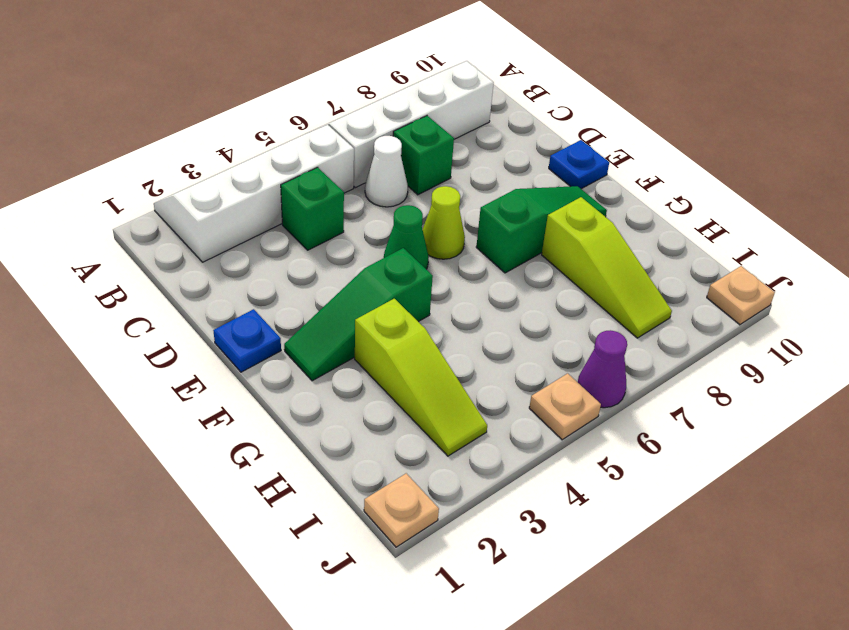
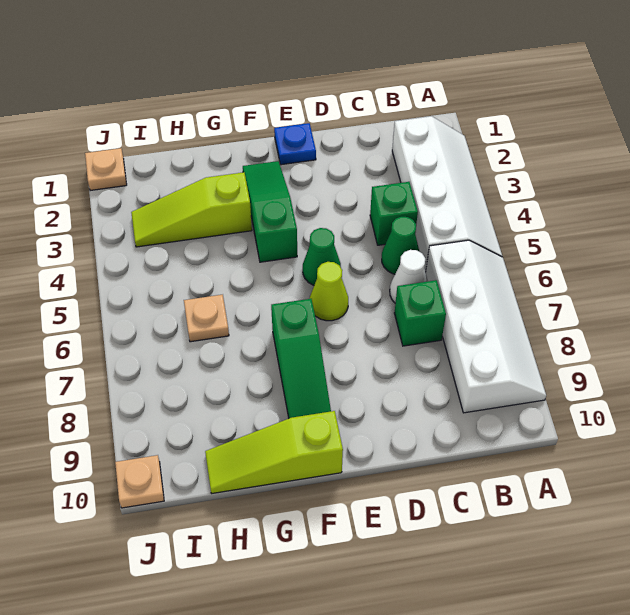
none -> green cone C5 level 1
blue plate E10 level 1 -> none
lime slope G8:I8 level 1 top G -> lime slope F10:H10 level 1 top F
tan plate J5 level 1 -> tan plate H6 level 1
purple cone J6 level 1 -> none

